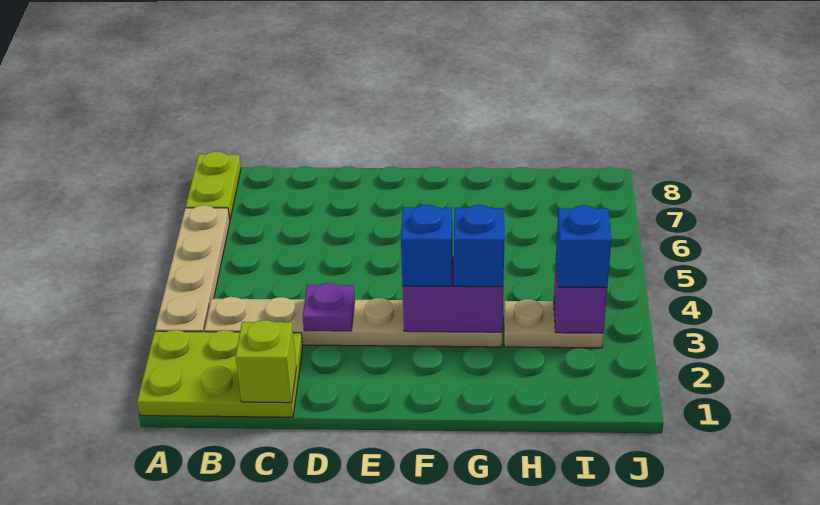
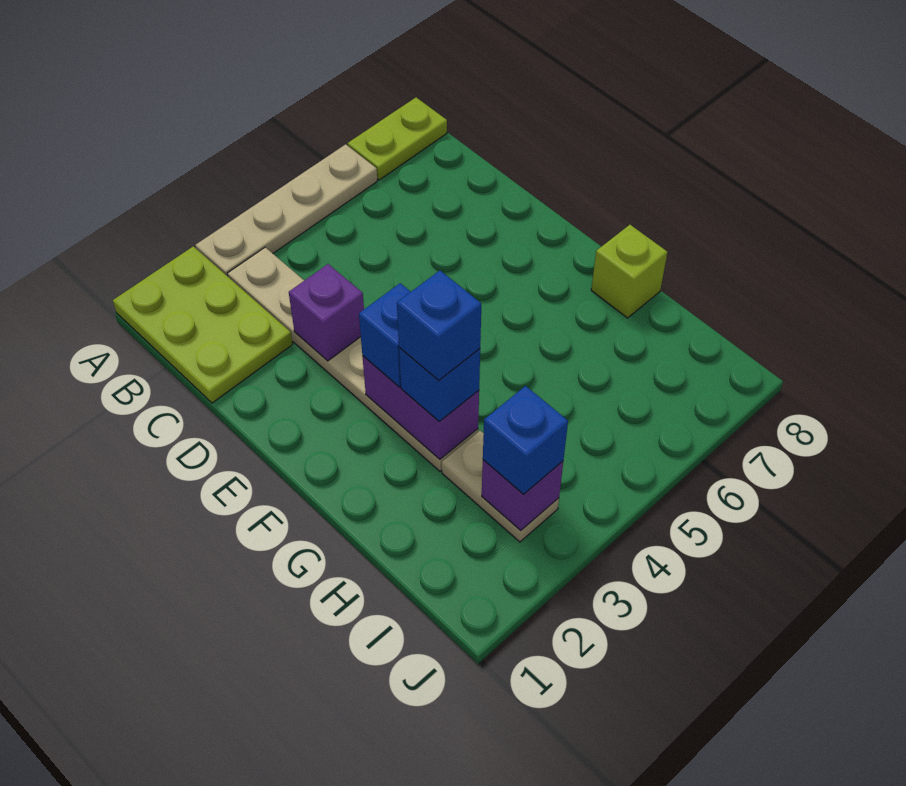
lime brick C1 level 2 -> lime brick G8 level 1
purple plate D3 level 2 -> purple brick D3 level 2
none -> blue brick G3 level 4

